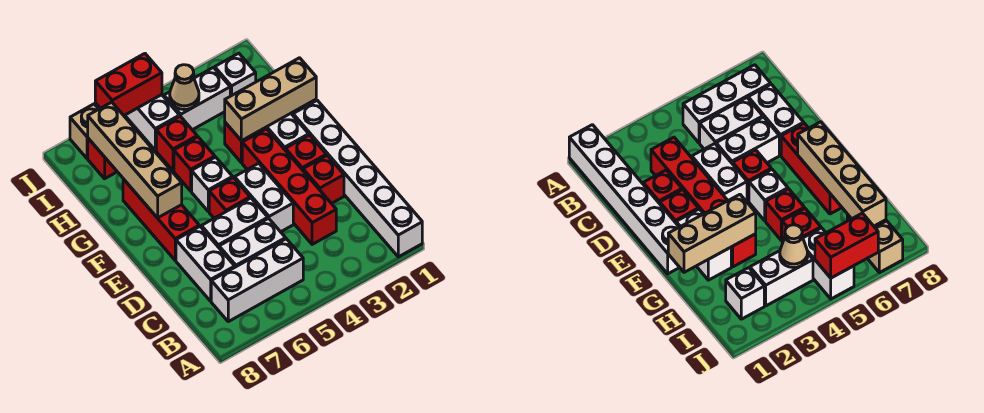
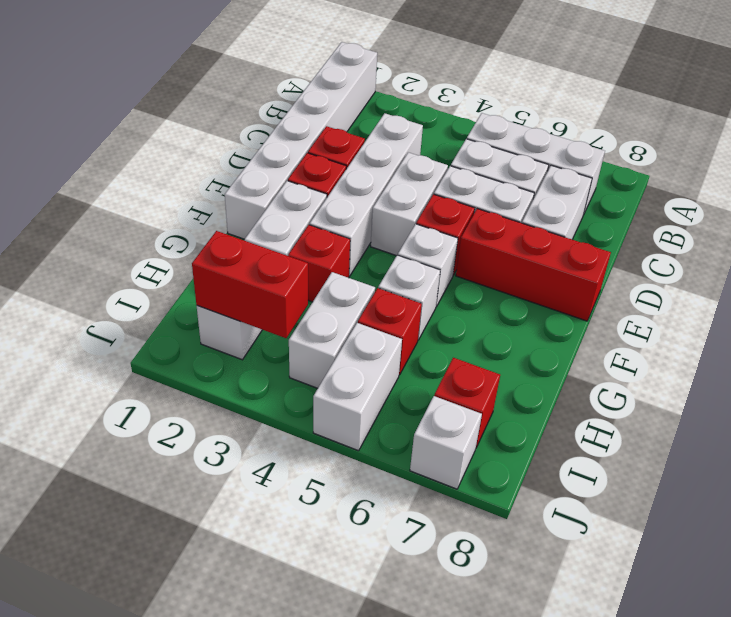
red brick C3:F3 level 1 -> white brick C3:F3 level 1
red brick E7:G7 level 1 -> red brick E6:E8 level 1
tan brick F7:I7 level 2 -> none
tan brick G1:G3 level 2 -> none
red brick G5 level 1 -> white brick G5 level 1
white brick I3:I4 level 1 -> white brick H4:I4 level 1
tan cone I4 level 2 -> none
red brick J5:J6 level 2 -> red brick I2:I3 level 2
tan brick J7 level 1 -> white brick J7 level 1

